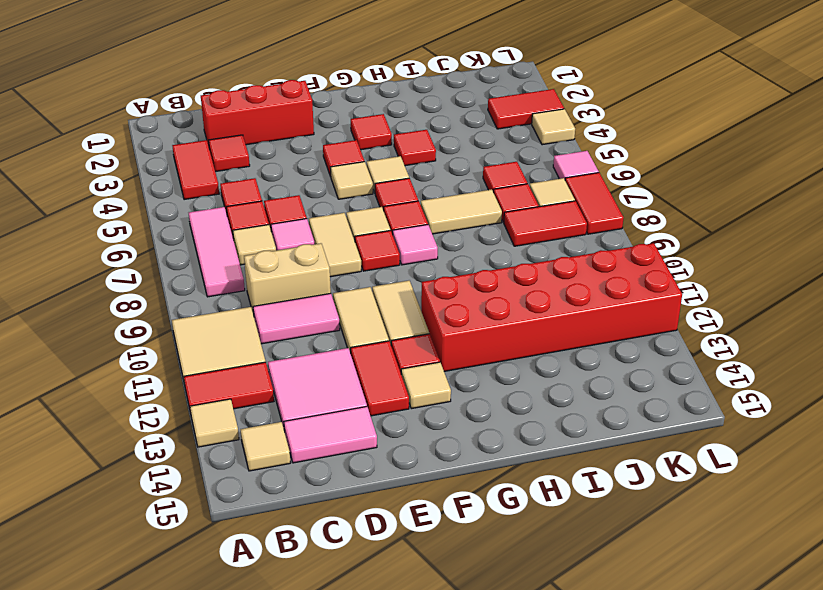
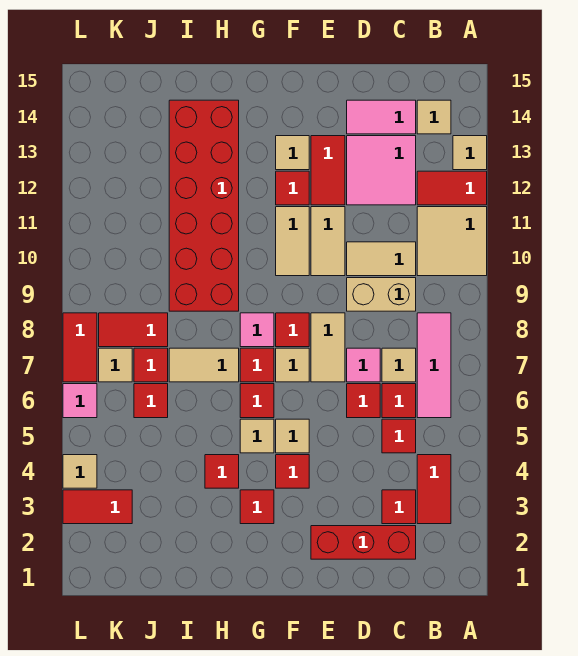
pink tile C10:D10 level 1 -> tan tile C10:D10 level 1
red brick G11:L12 level 1 -> red brick H9:I14 level 1

